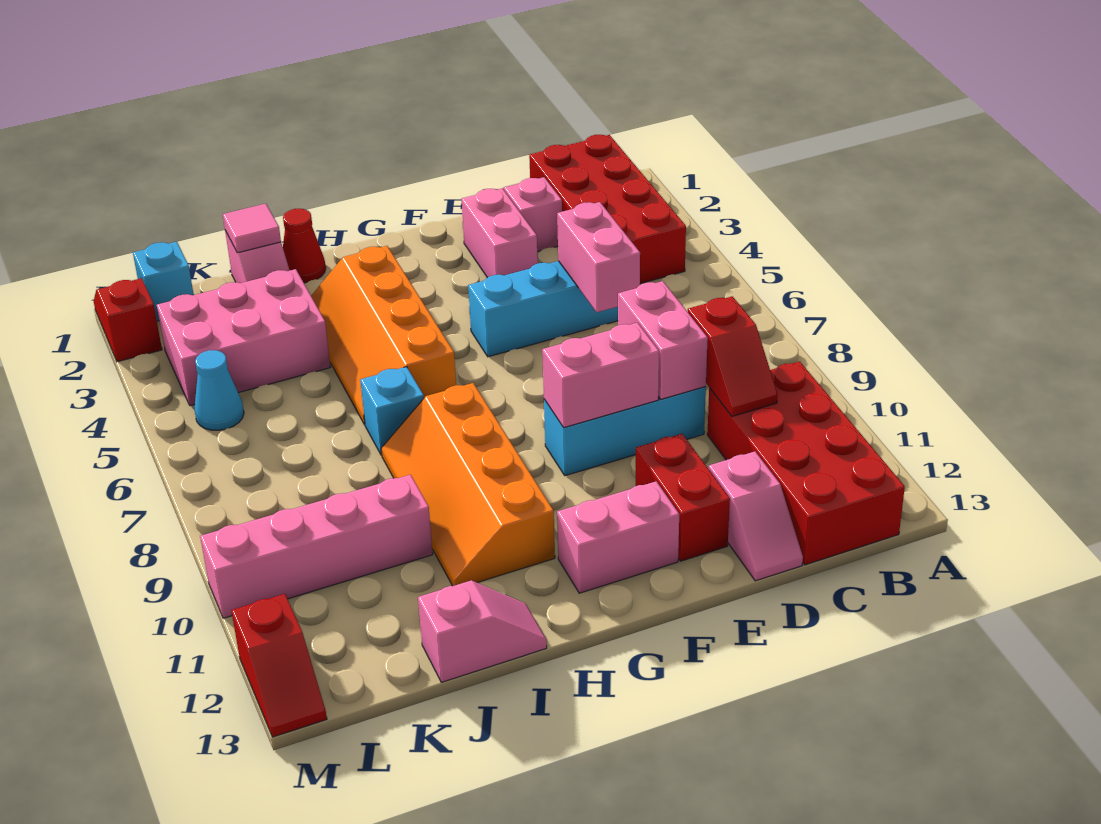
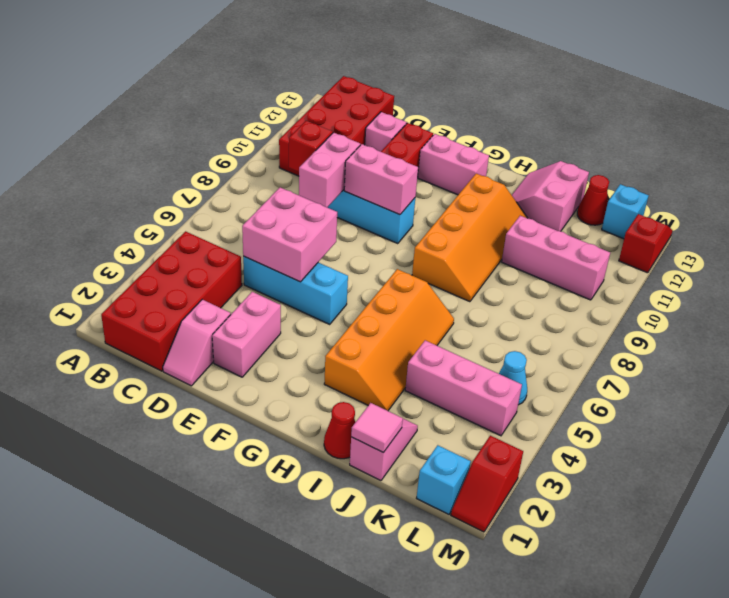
pink brick D5:D6 level 2 -> pink brick D5:E6 level 2
cyan brick I7 level 1 -> cyan brick L13 level 1
pink slope I13:J13 level 1 top J -> pink slope I12:J13 level 1 top J
pink brick J3:L4 level 1 -> pink brick J4:L4 level 1
pink brick J10:M10 level 1 -> pink brick J10:L10 level 1
none -> red cone K13 level 1

